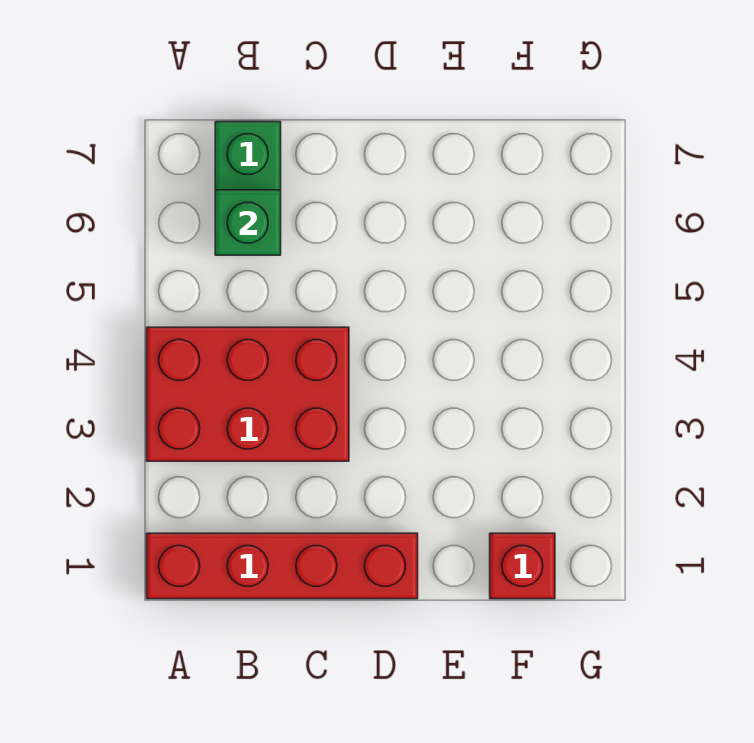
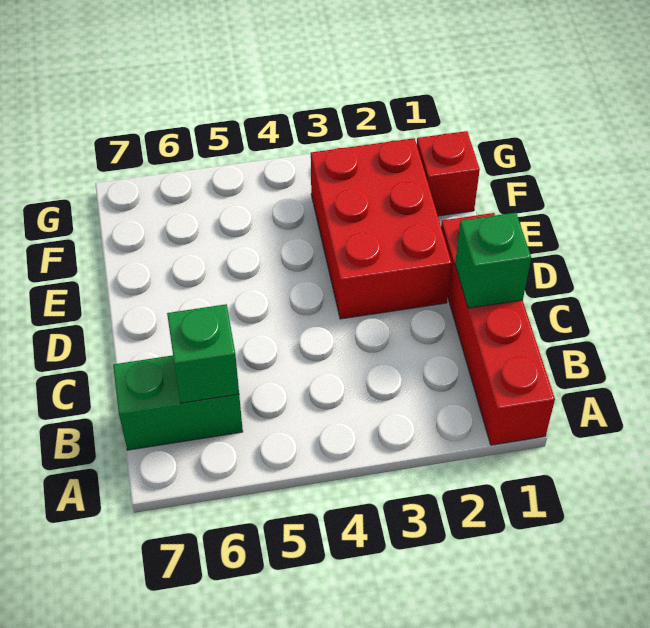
red brick A3:C4 level 1 -> red brick D2:F3 level 1
none -> green brick C1 level 2

